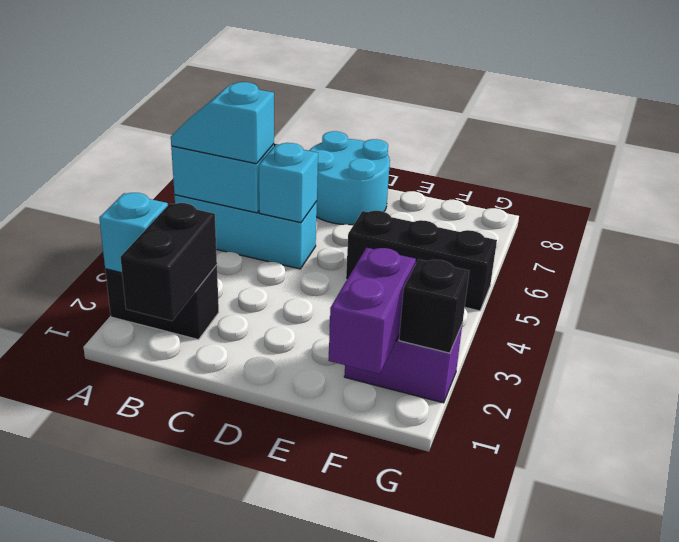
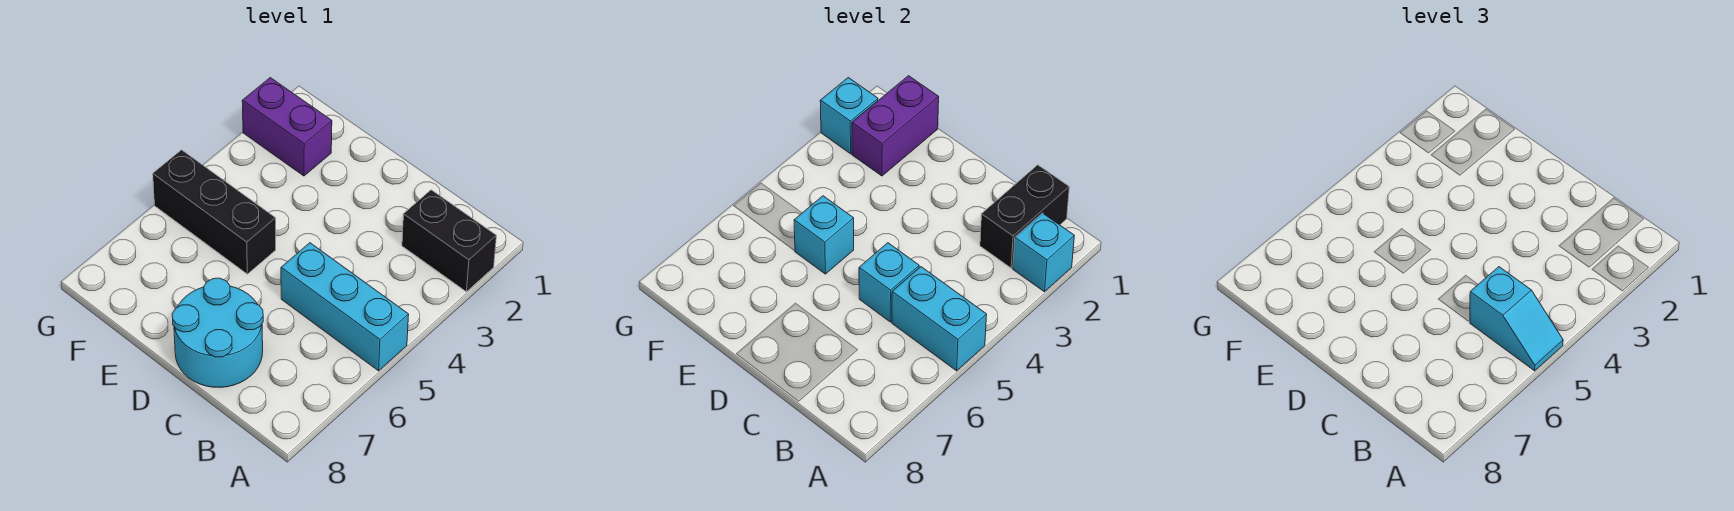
none -> cyan brick E5 level 2
black brick G2 level 2 -> cyan brick G2 level 2

